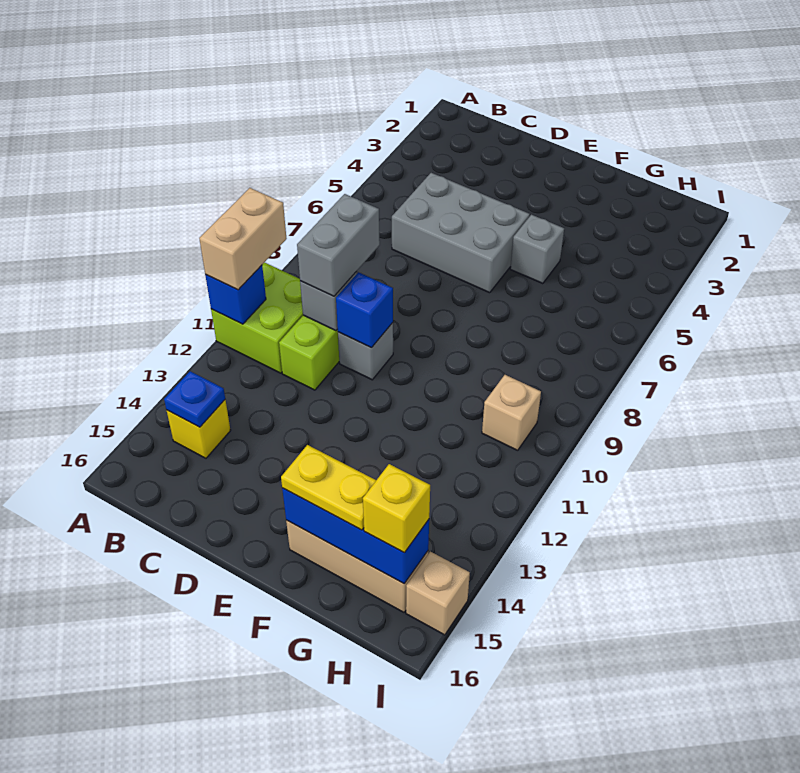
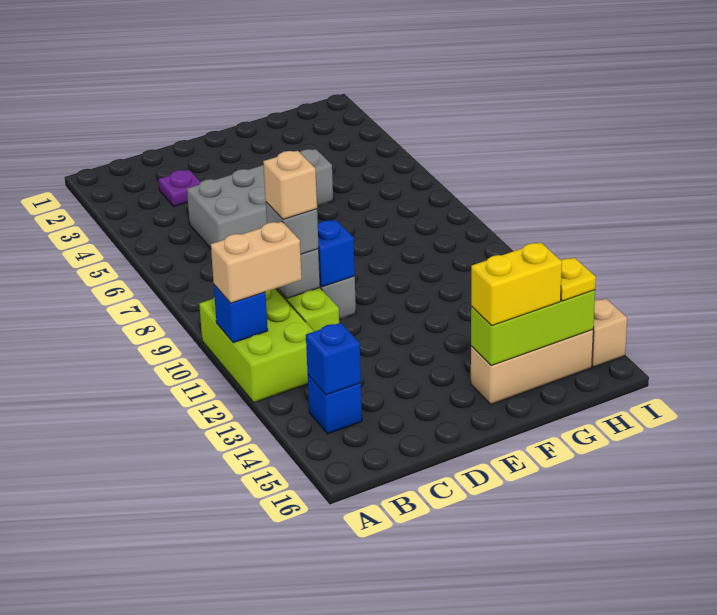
lime brick A10:B11 level 1 -> lime brick A10:B12 level 1
tan brick A10:A11 level 3 -> tan brick A11:B11 level 3
yellow brick B14 level 1 -> blue brick B14 level 1
blue plate B14 level 2 -> blue brick B14 level 2
none -> purple plate C3 level 1
grey brick C9:C10 level 3 -> grey brick C10 level 3
blue brick F15:H15 level 2 -> lime brick F15:H15 level 2
yellow plate F15:G15 level 3 -> yellow brick F15:G15 level 3
tan brick H10 level 1 -> tan brick C10 level 4
yellow brick H15 level 3 -> yellow plate H15 level 3

